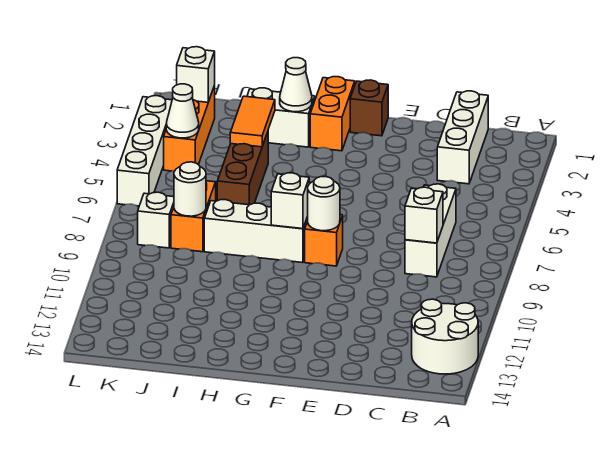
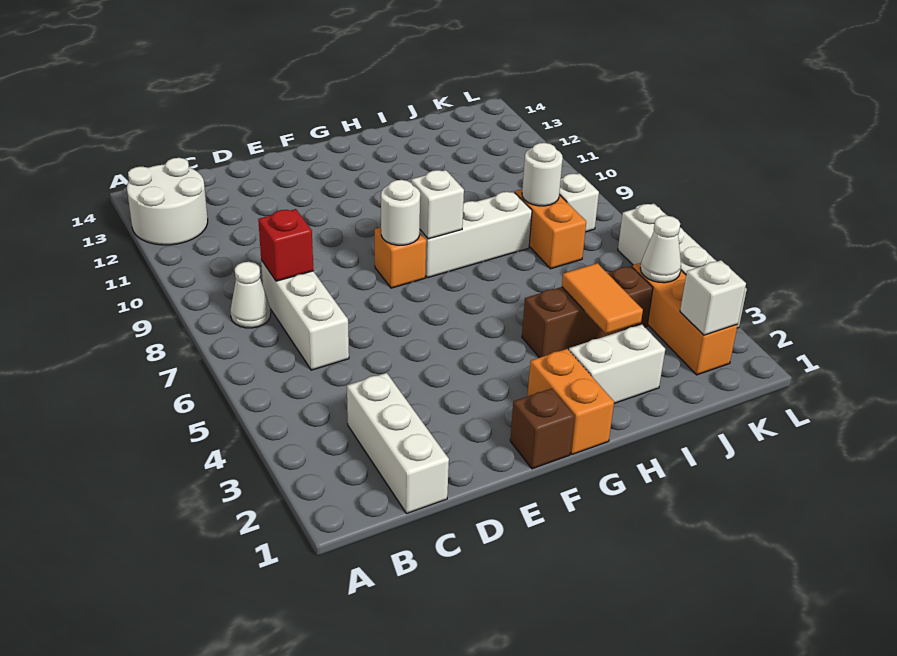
white brick C8 level 2 -> red brick C8 level 2
white cone H2 level 2 -> white cone B8 level 1
brown brick I4:I6 level 1 -> brown brick H4:J4 level 1

